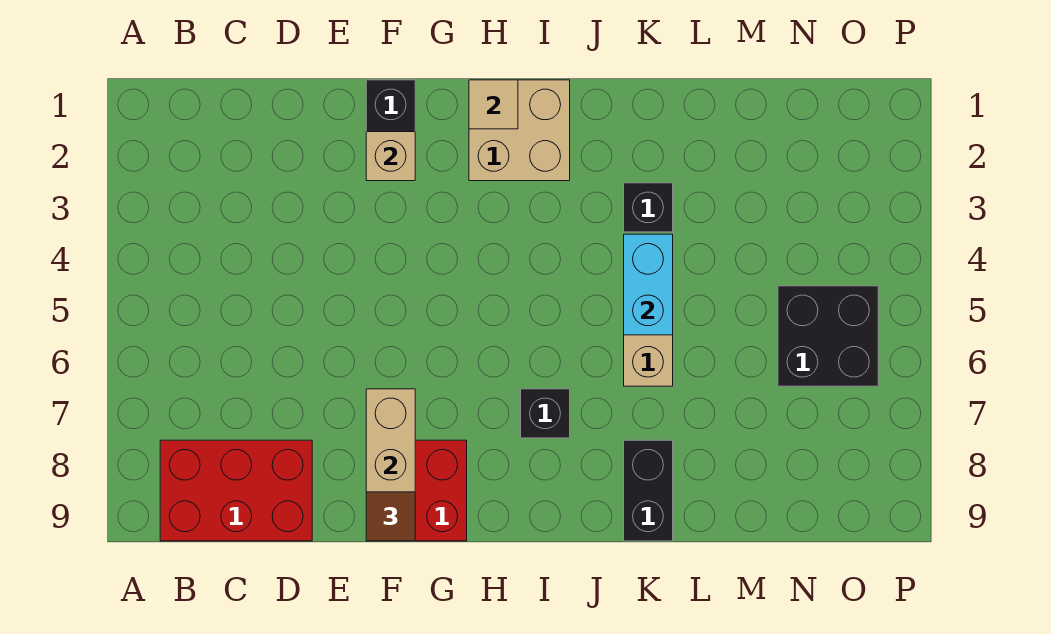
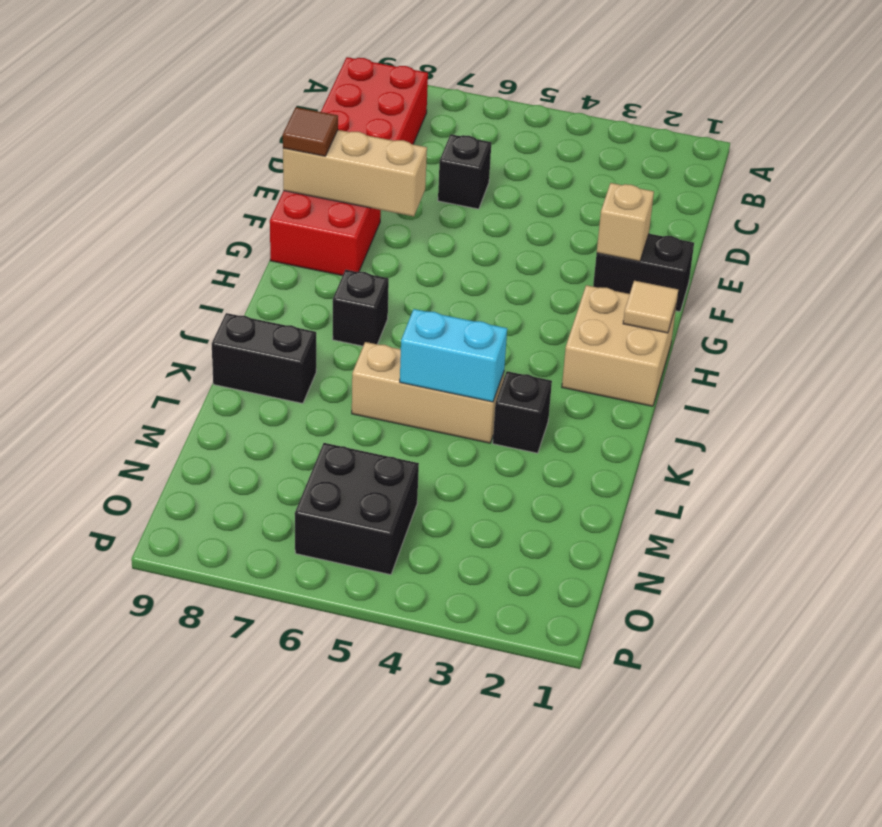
none -> black brick D6 level 1

